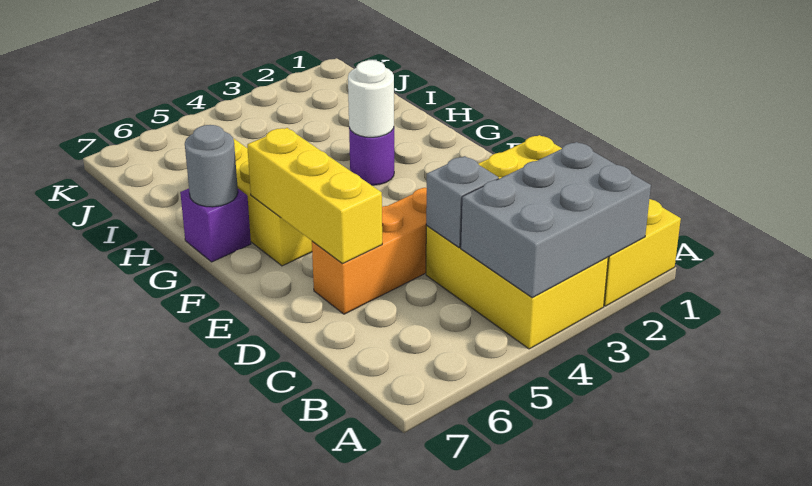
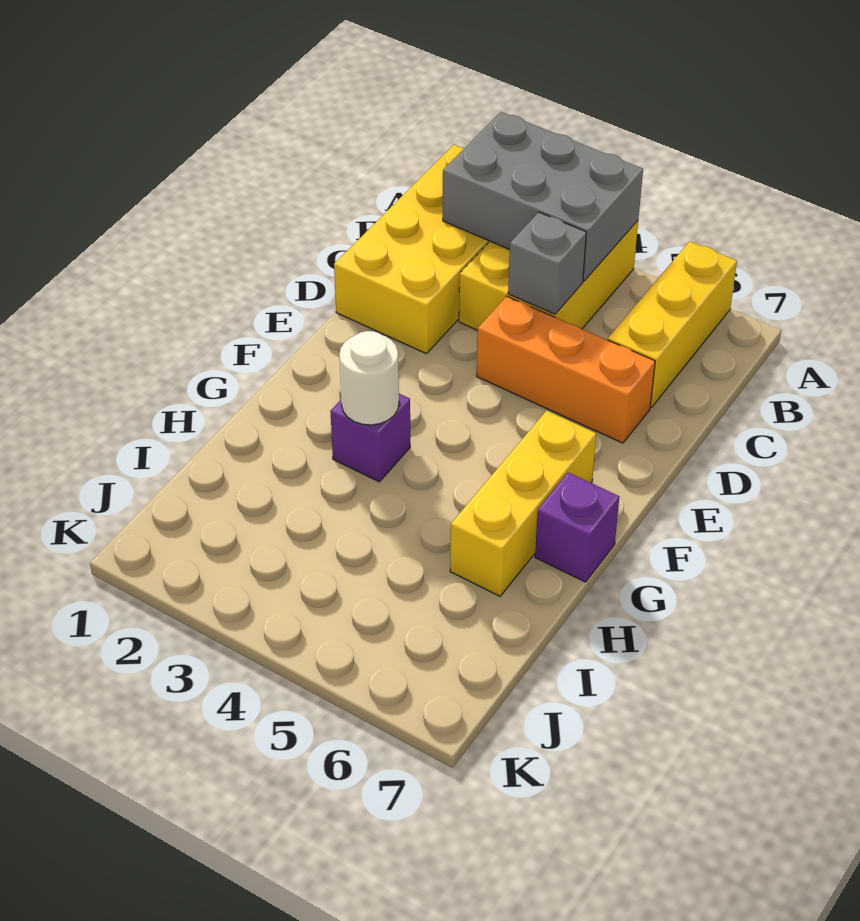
yellow brick D6:F6 level 2 -> yellow brick A6:C6 level 1
purple round brick G3 level 1 -> purple brick G3 level 1
grey round brick G7 level 2 -> none

